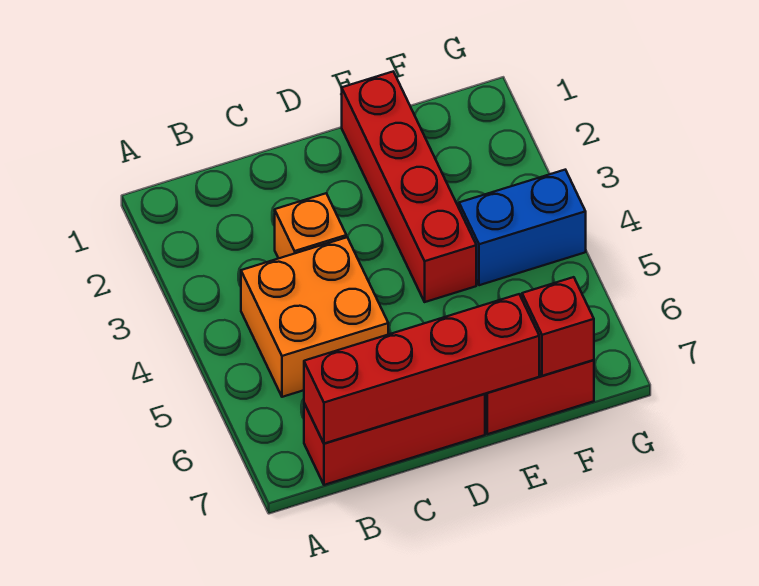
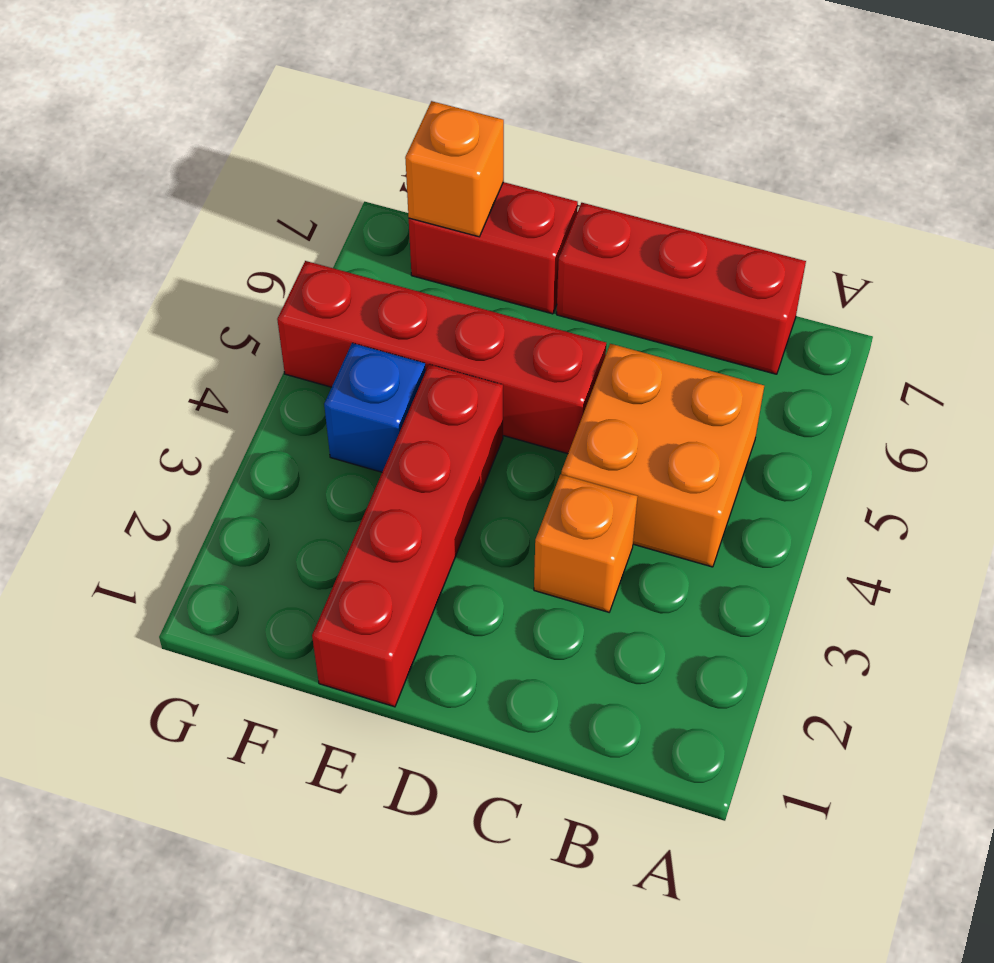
red brick B7:E7 level 2 -> red brick D5:G5 level 1
blue brick F4:G4 level 1 -> blue brick F4 level 1
red brick F7 level 2 -> orange brick F7 level 2

